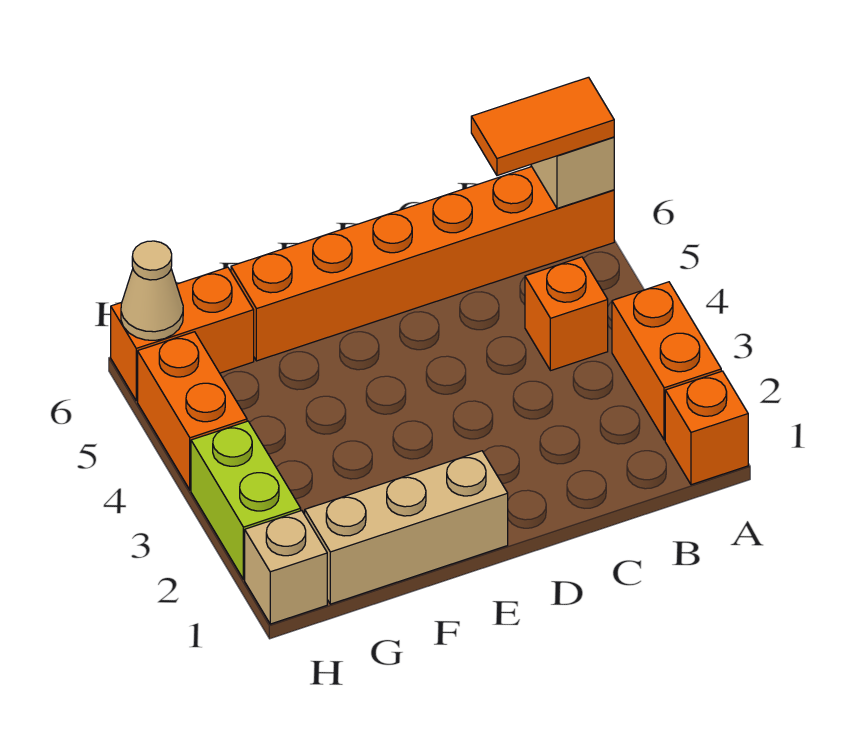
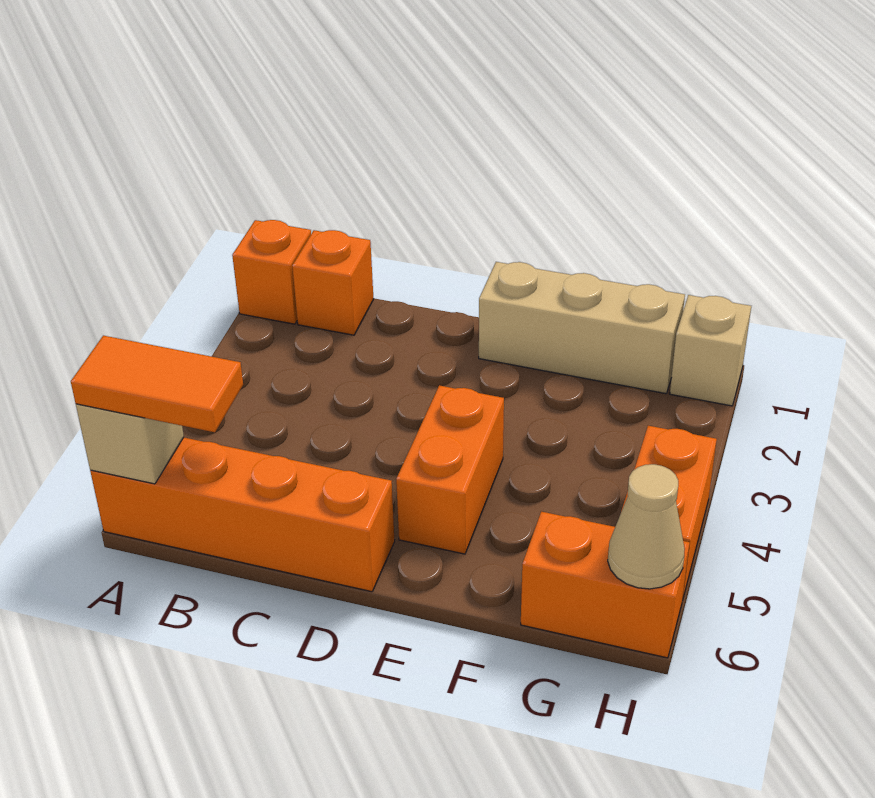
orange brick A2:A3 level 1 -> orange brick E4:E5 level 1
orange brick A6:F6 level 1 -> orange brick A6:D6 level 1
orange brick B4 level 1 -> orange brick B1 level 1
lime brick H2:H3 level 1 -> none

